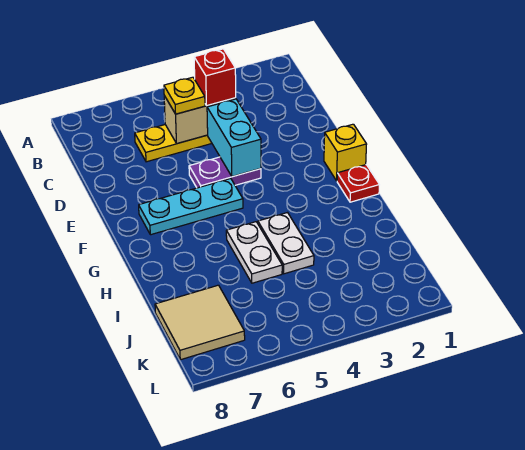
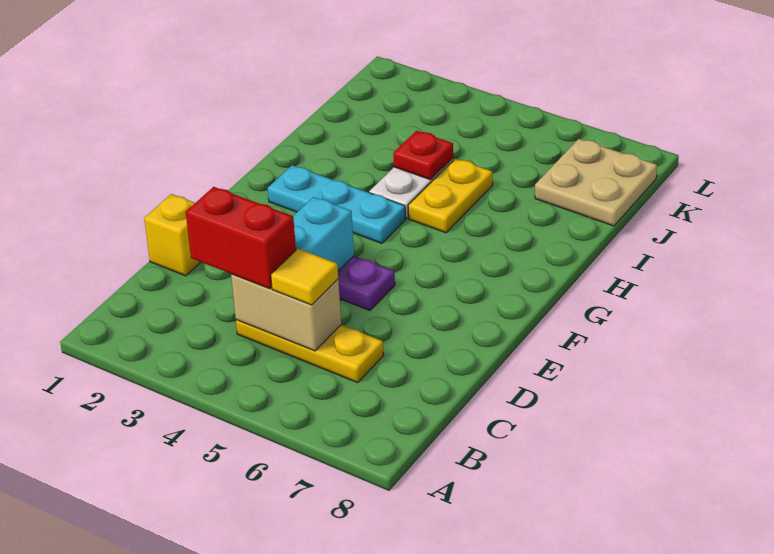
red brick C4 level 3 -> red brick C3:C4 level 3
yellow plate C5 level 3 -> yellow tile C5 level 3
yellow brick F1 level 1 -> yellow brick D1 level 1
cyan plate F5:F7 level 1 -> cyan plate G2:G4 level 1
red plate G1 level 1 -> red plate I4 level 2
white plate H5:I5 level 1 -> yellow plate H5:I5 level 1
tan tile J7:K8 level 1 -> tan plate J7:K8 level 1

